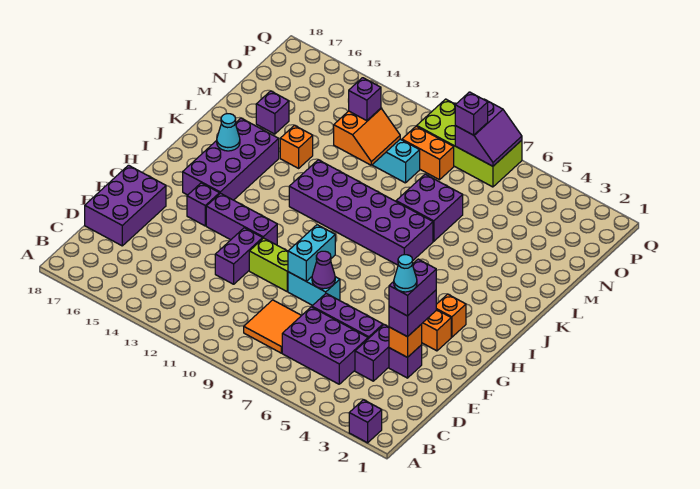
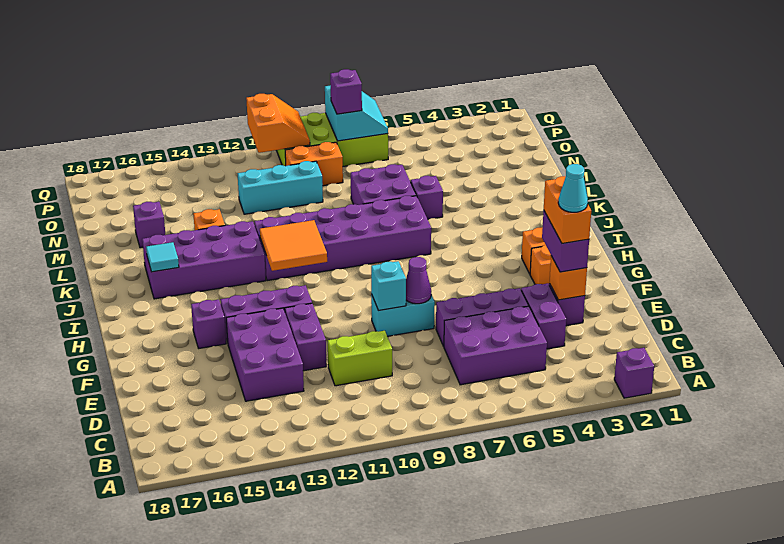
orange tile C8:D9 level 1 -> orange tile I11:J12 level 2
purple brick D17:F18 level 1 -> purple brick D13:F14 level 1
purple brick E3:F3 level 4 -> orange brick E3:F3 level 4
cyan brick F9:G9 level 2 -> cyan brick F9 level 2
lime brick F10:F11 level 1 -> lime brick D10:D11 level 1
purple brick H15:K16 level 1 -> purple brick J13:K16 level 1
cyan cone J16 level 2 -> cyan tile J16 level 2
orange slope M11:N12 level 2 top 12 -> orange slope P10:Q11 level 2 top 11
purple brick N12 level 3 -> purple brick L6 level 1
purple slope P7:Q8 level 2 top 8 -> cyan slope P7:Q8 level 2 top 8

